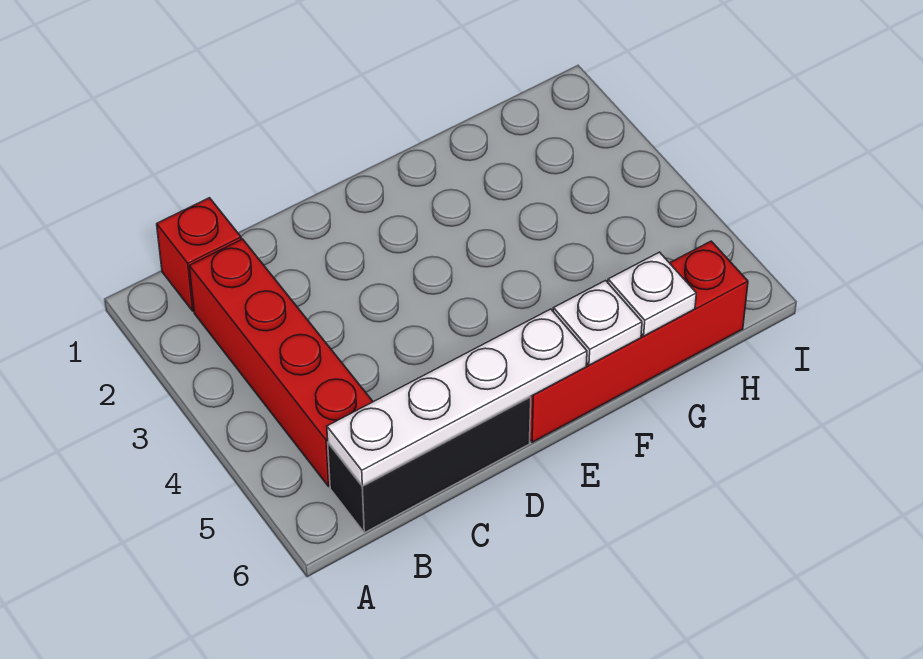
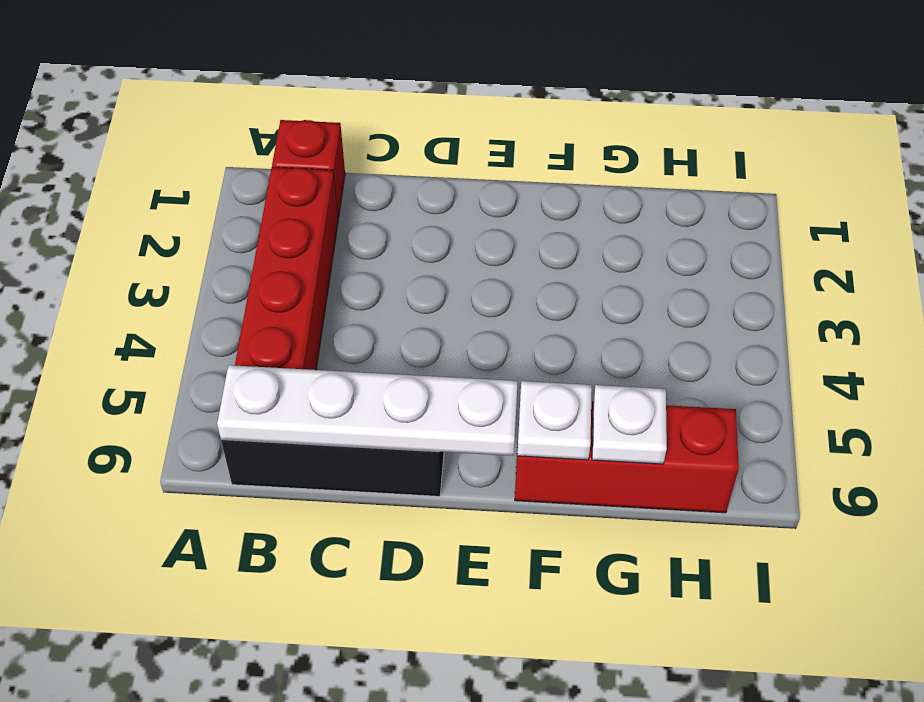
red brick E6:H6 level 1 -> red brick F6:H6 level 1

